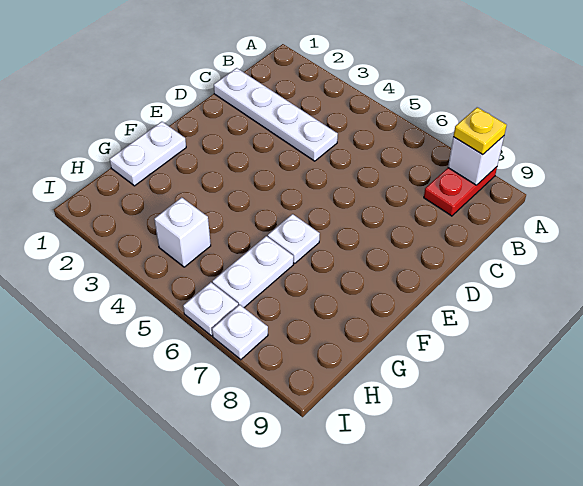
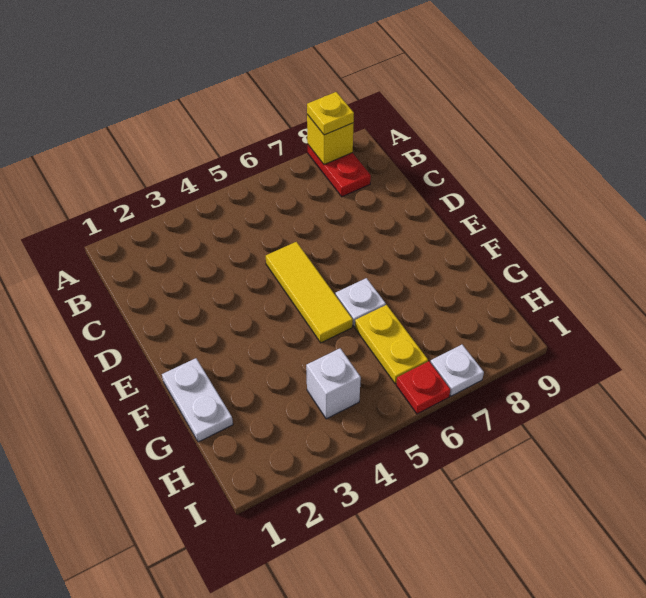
white brick A8 level 2 -> yellow brick A8 level 2
white plate C1:C4 level 1 -> none
none -> yellow tile D5:F5 level 1
white plate G6:H6 level 1 -> yellow plate G6:H6 level 1
white plate I6 level 1 -> red plate I6 level 1

